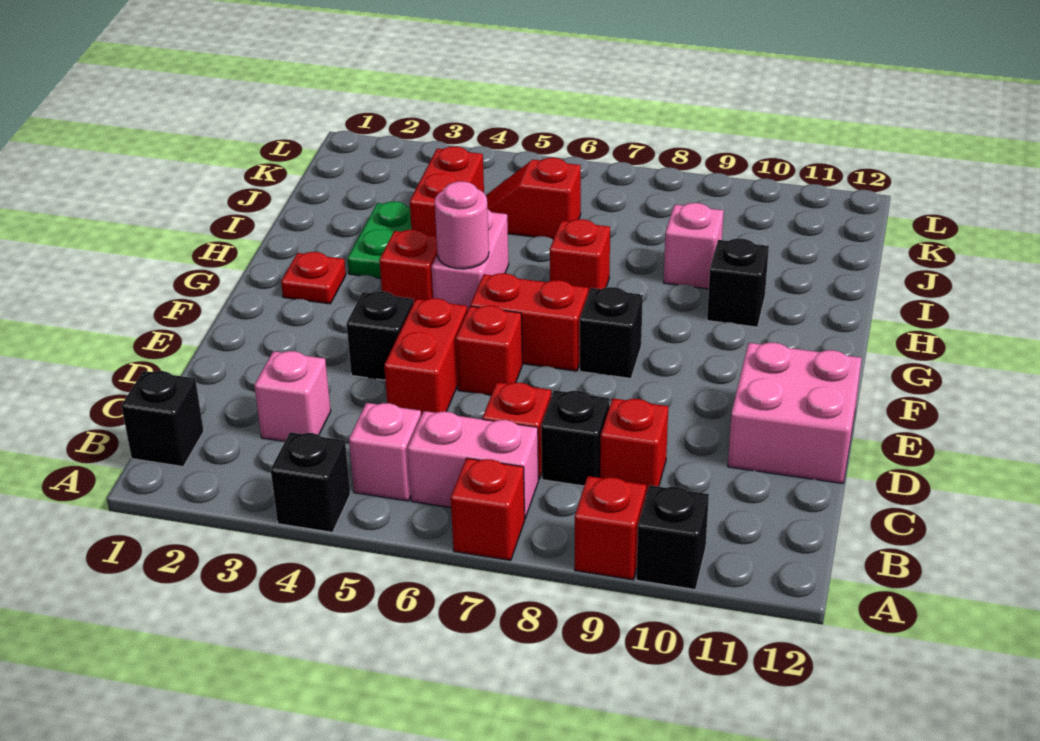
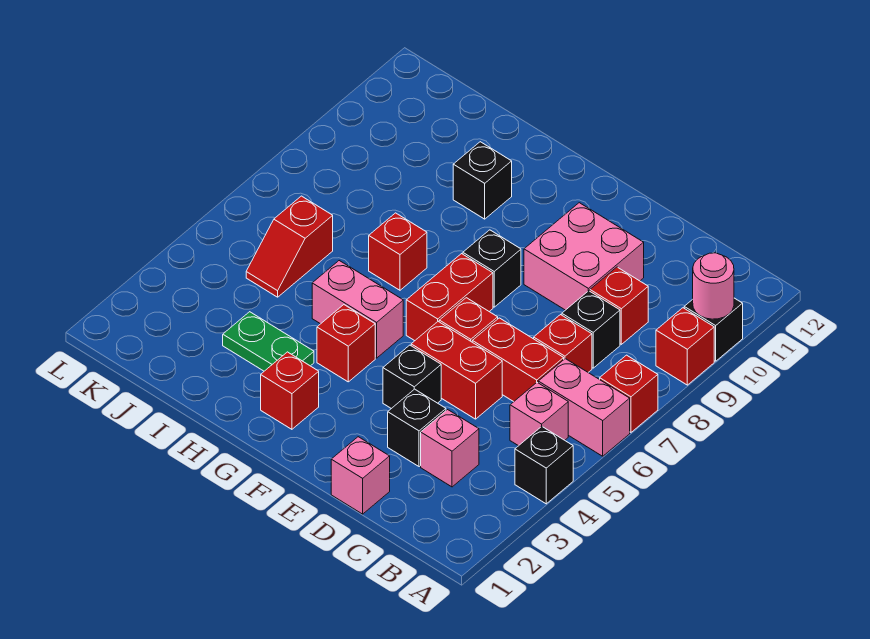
black brick B1 level 1 -> black brick D3 level 1
pink brick B6:B7 level 1 -> pink brick A6:B6 level 1
pink brick D11:E12 level 1 -> pink brick D9:E10 level 1
red plate G2 level 1 -> red brick G2 level 1
pink round brick G5 level 2 -> pink round brick A10 level 2
red brick I4:J4 level 1 -> red brick C6:D6 level 1
pink brick I9 level 1 -> pink brick D1 level 1

